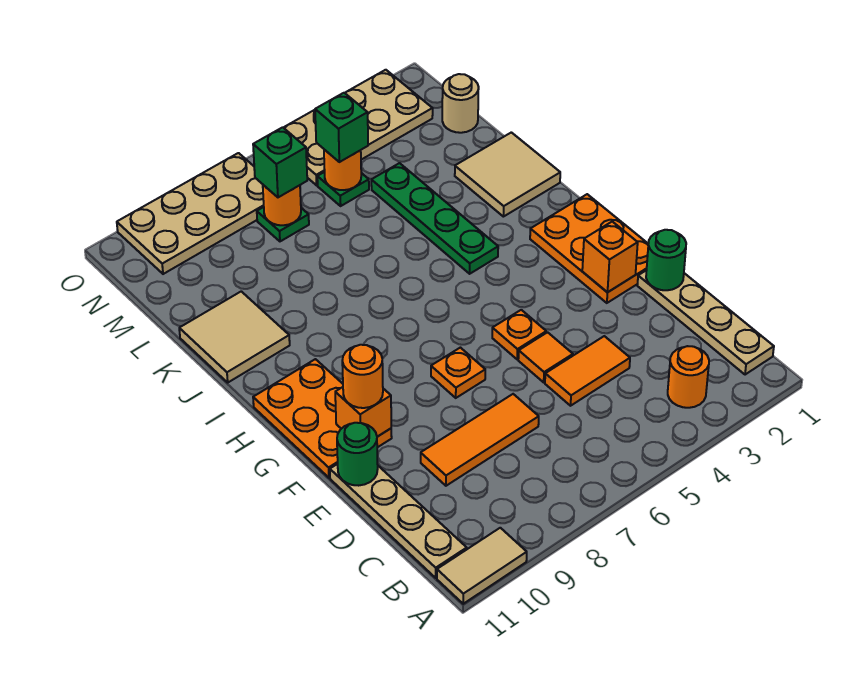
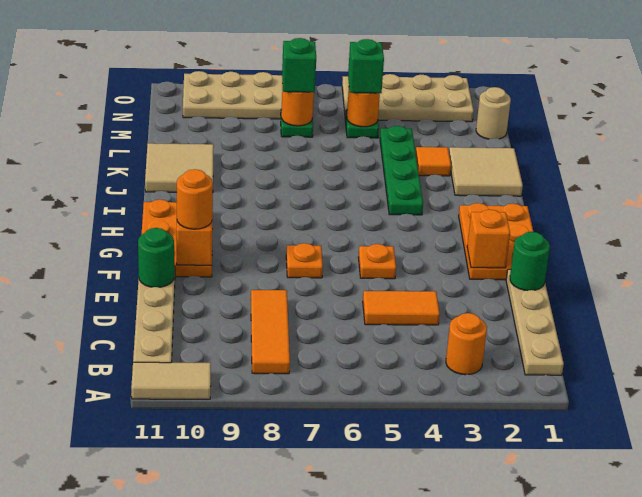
orange tile D7:D9 level 1 -> orange tile B8:D8 level 1
orange tile E5 level 1 -> orange tile K3 level 1

